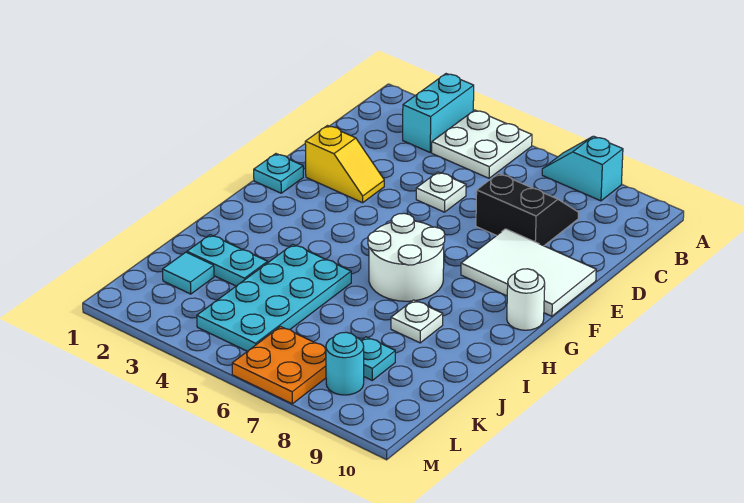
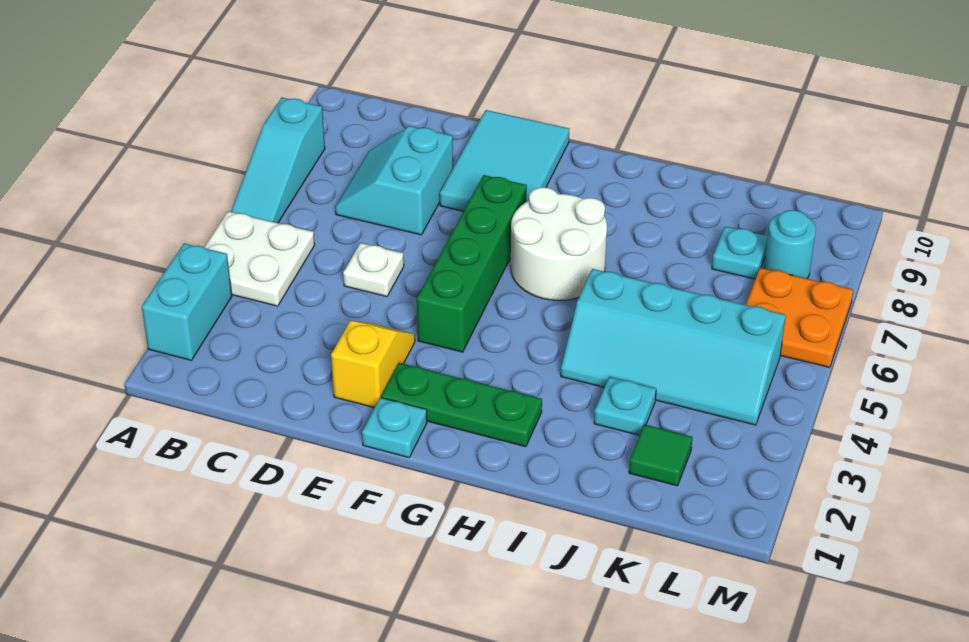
cyan brick A3:B3 level 1 -> cyan brick A2:A3 level 1
cyan slope A7:A8 level 1 top 8 -> cyan slope A6:A8 level 1 top 8
black slope C7:D8 level 1 top D -> cyan slope C7:D8 level 1 top D
white tile E8:F10 level 1 -> cyan tile E8:F10 level 1
none -> green plate F2:H2 level 1
none -> green brick F4:F7 level 1
white round brick G10 level 1 -> none
cyan plate I4:L5 level 1 -> cyan slope I4:L5 level 1 top 5
white plate I8 level 1 -> none
cyan plate J2:J3 level 1 -> cyan plate J3 level 1
cyan tile K2 level 1 -> green tile K2 level 1

